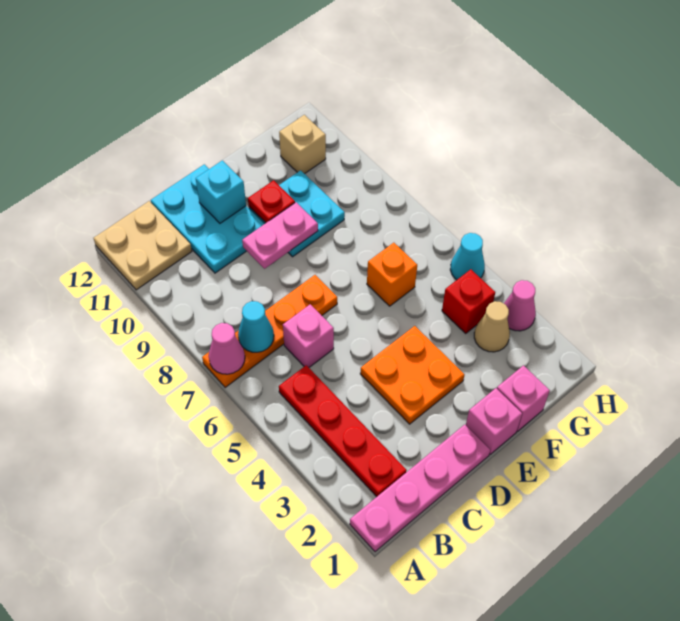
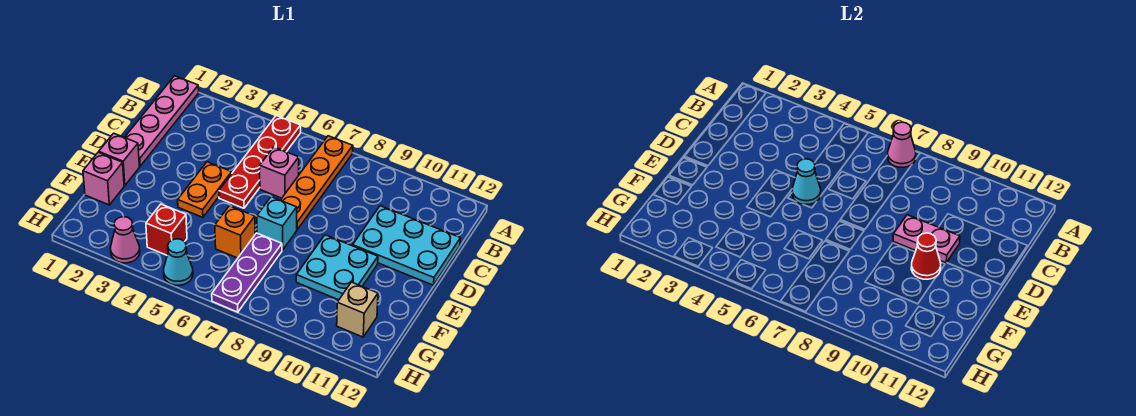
tan plate A11:B12 level 1 -> none
red plate B2:B5 level 1 -> red plate A5:D5 level 1
cyan cone B7 level 2 -> cyan cone D5 level 2
orange plate D3:E4 level 1 -> orange plate D4:E4 level 1
pink plate D9:E9 level 2 -> pink plate D9:D10 level 2
cyan brick D11 level 2 -> cyan brick E7 level 1
red plate E10 level 2 -> red cone E10 level 2
none -> purple plate F7:H7 level 1
tan cone G3 level 1 -> none

